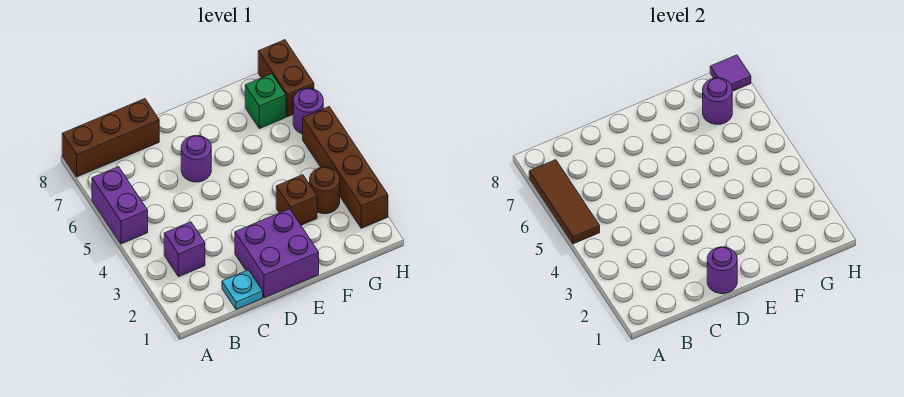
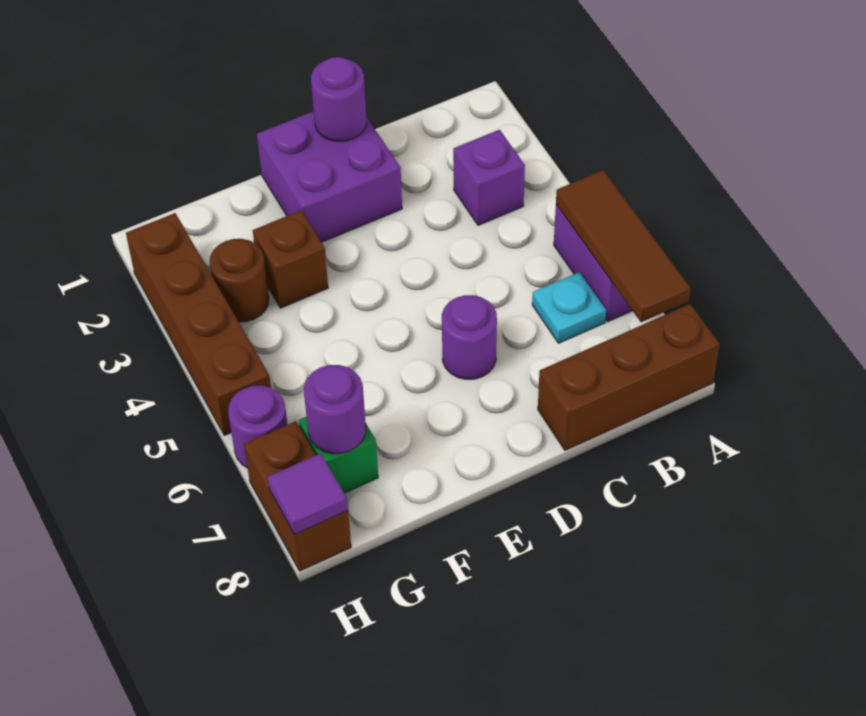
cyan plate C1 level 1 -> cyan plate B6 level 1

